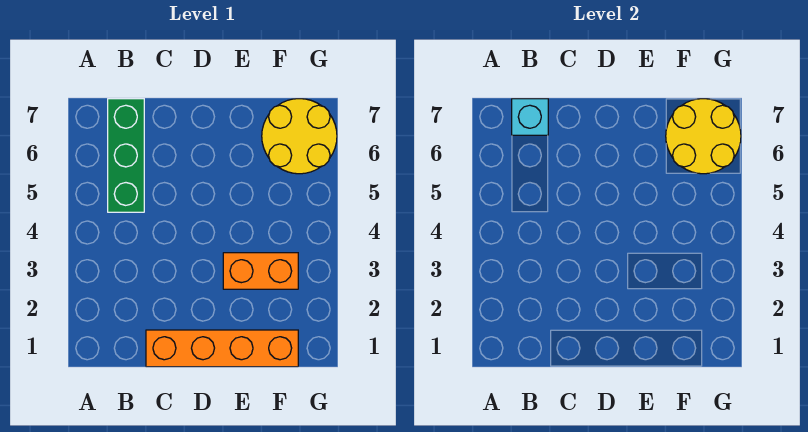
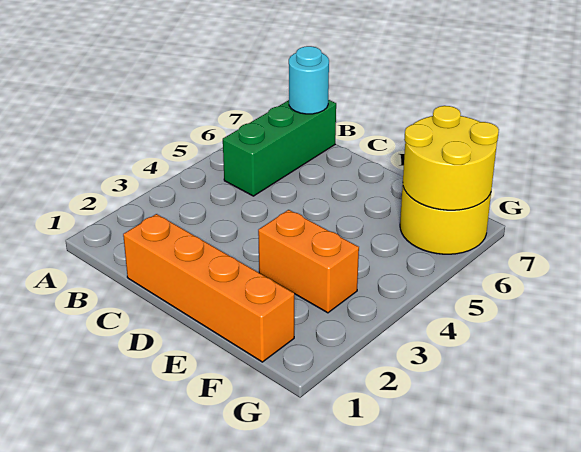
cyan brick B7 level 2 -> cyan round brick B7 level 2

